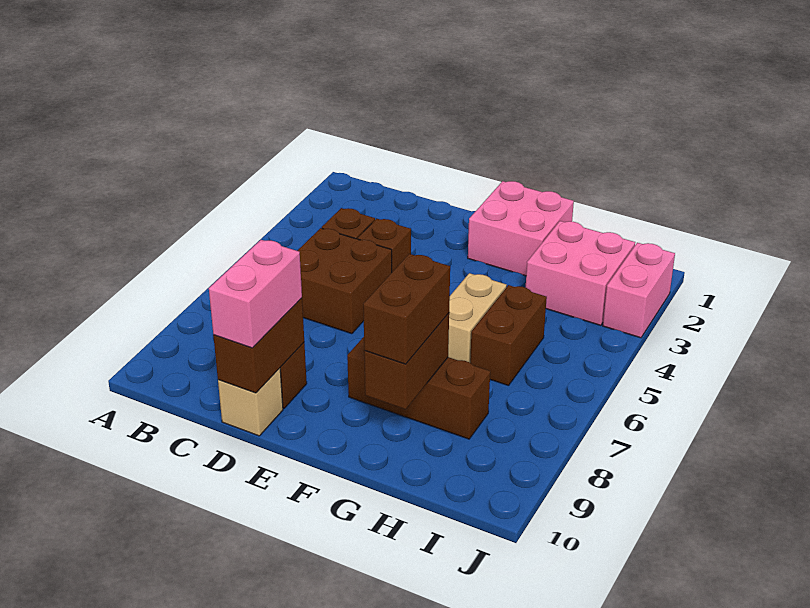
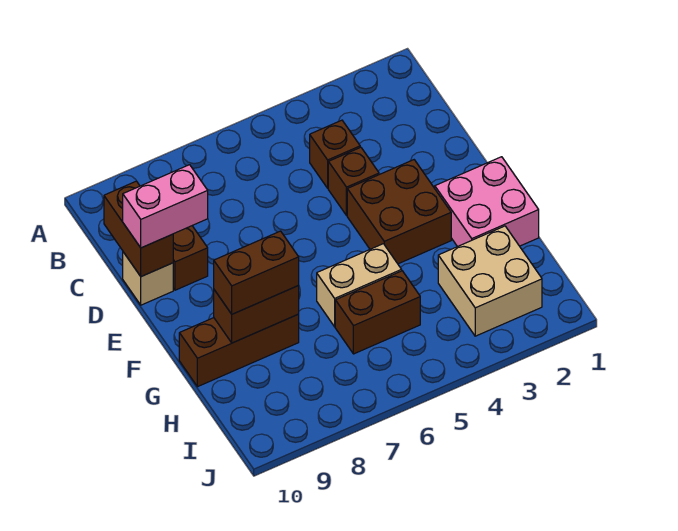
brown brick C5:D6 level 1 -> brown brick E3:F4 level 1
brown brick D9:D10 level 2 -> brown brick C10:D10 level 2
brown brick F8:H8 level 1 -> brown brick G8:G10 level 1
pink brick H2:I3 level 1 -> tan brick H2:I3 level 1
pink brick J2:J3 level 1 -> none

